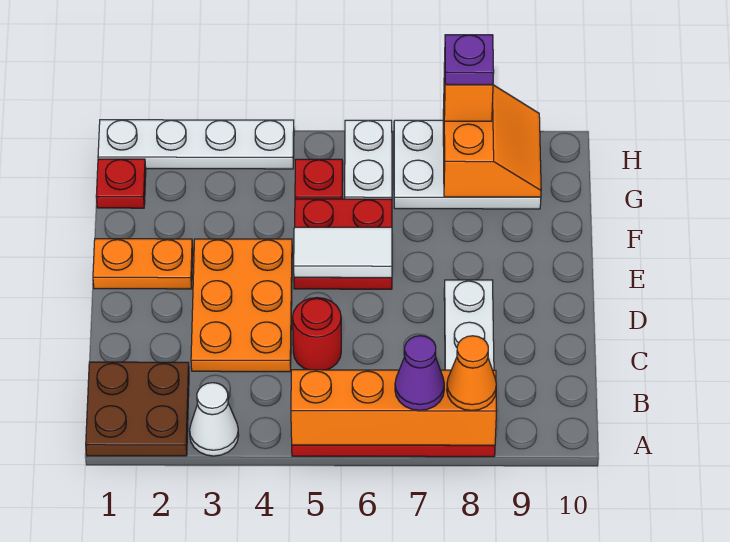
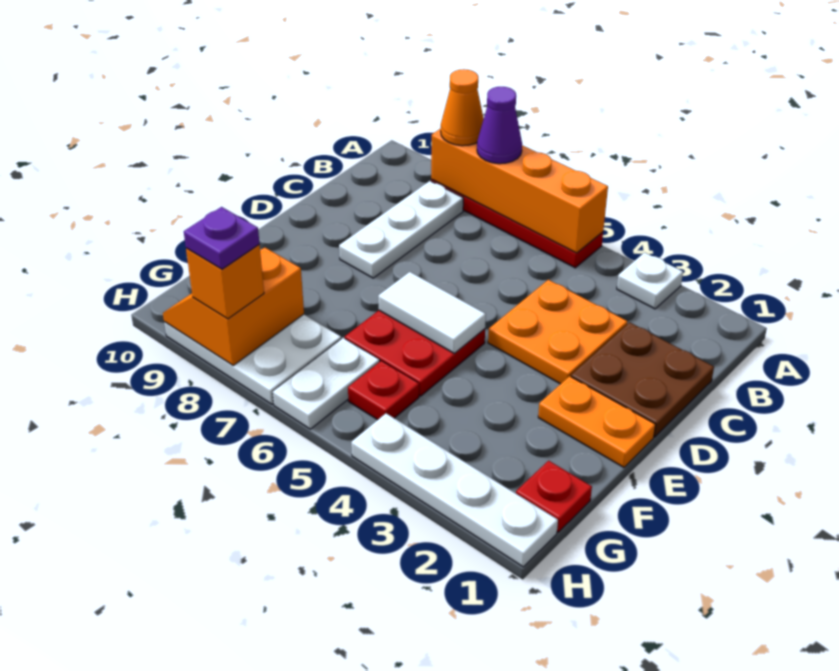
brown plate A1:B2 level 1 -> brown plate C1:D2 level 1
white cone A3 level 1 -> white plate A3 level 1
orange plate C3:E4 level 1 -> orange plate C3:D4 level 1
red round brick C5 level 1 -> none

